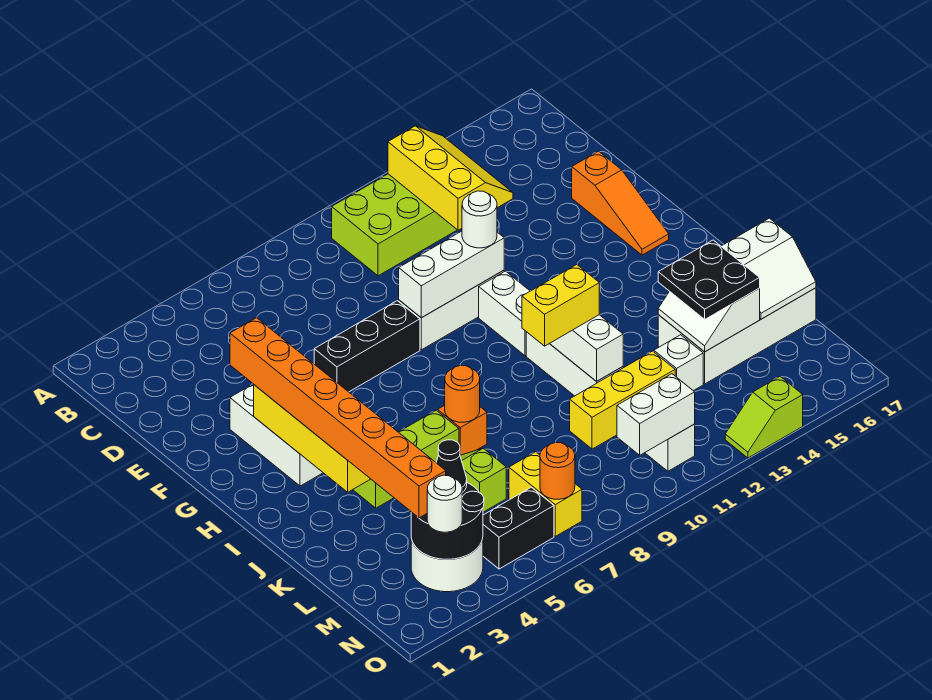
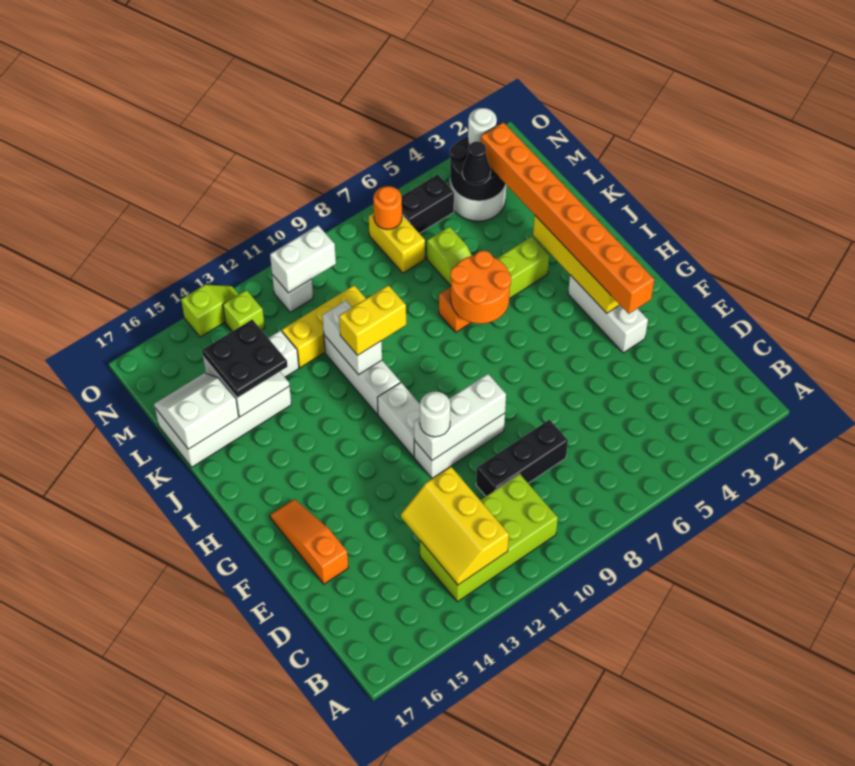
black brick F6:F8 level 1 -> black brick D8:D10 level 1
orange round brick J7 level 2 -> orange round brick I6:J7 level 2
none -> lime brick N13 level 1

